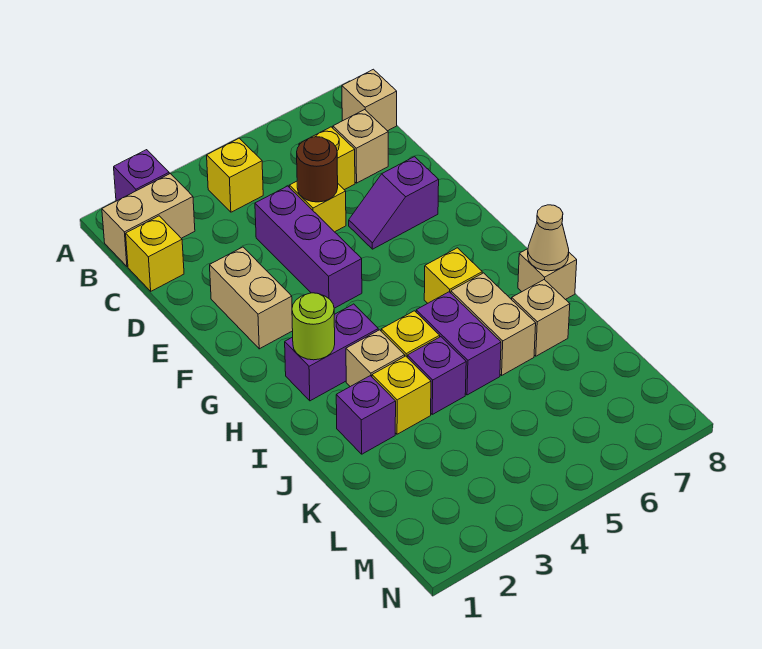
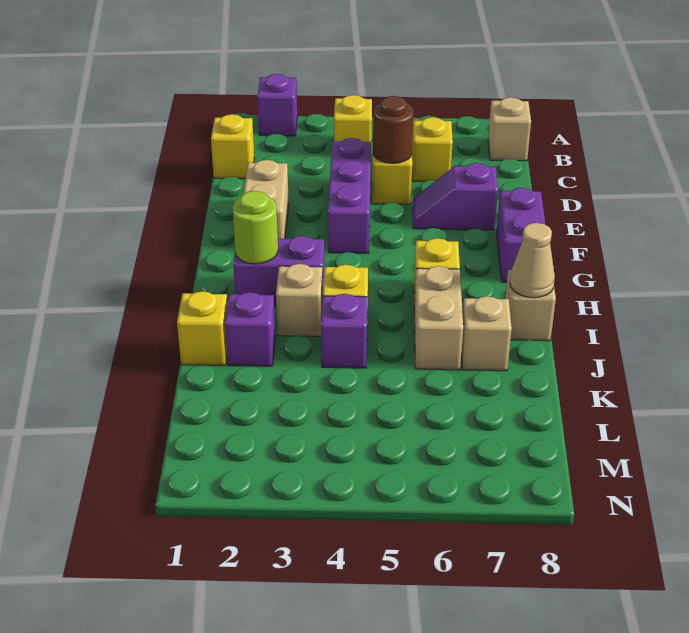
tan brick B1:B2 level 1 -> none
tan brick C7 level 1 -> none
purple brick I5:J5 level 1 -> purple brick F8:G8 level 1
yellow brick J3 level 1 -> yellow brick J1 level 1

